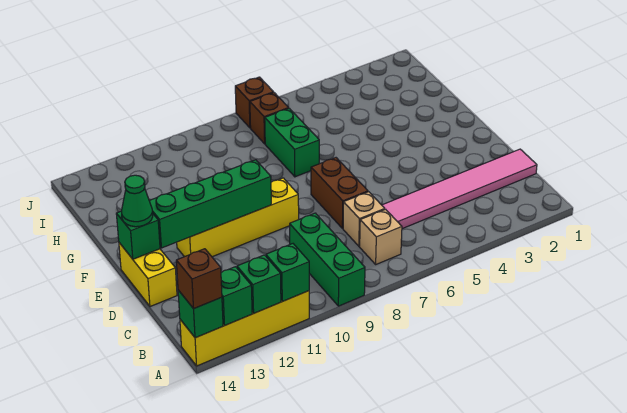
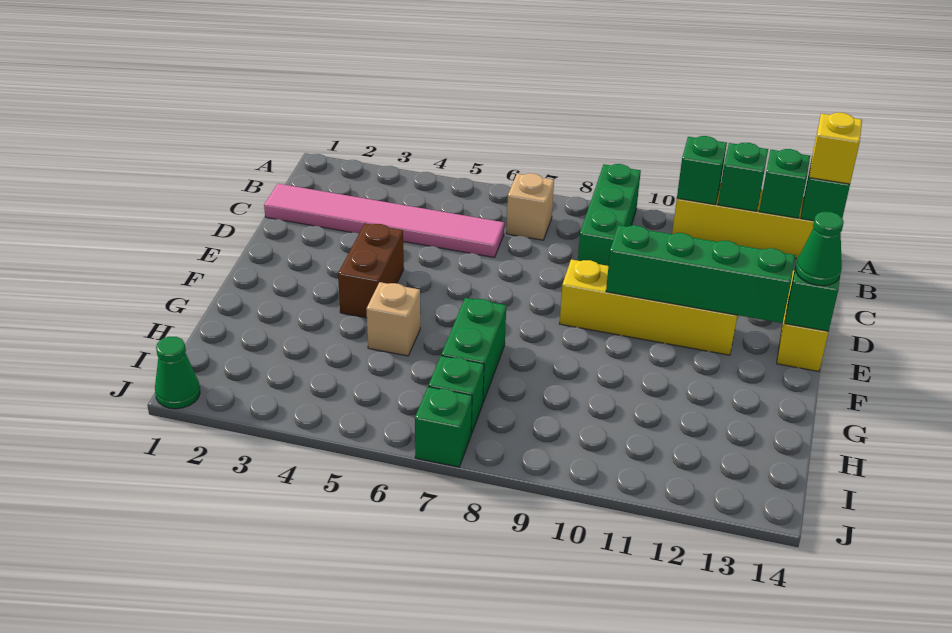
brown brick A14 level 3 -> yellow brick A14 level 3
tan brick C7 level 1 -> tan brick G5 level 1
brown brick D7:E7 level 1 -> brown brick E4:F4 level 1
brown brick I7 level 1 -> green brick I7 level 1
none -> green cone J1 level 1
brown brick J7 level 1 -> green brick J7 level 1

